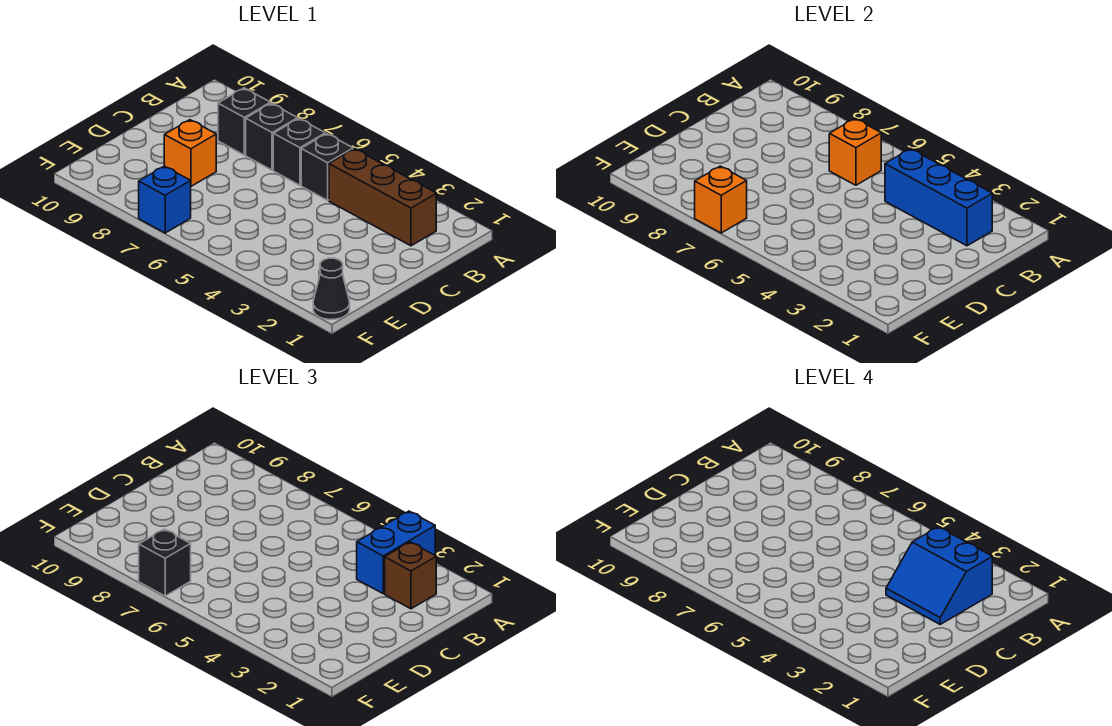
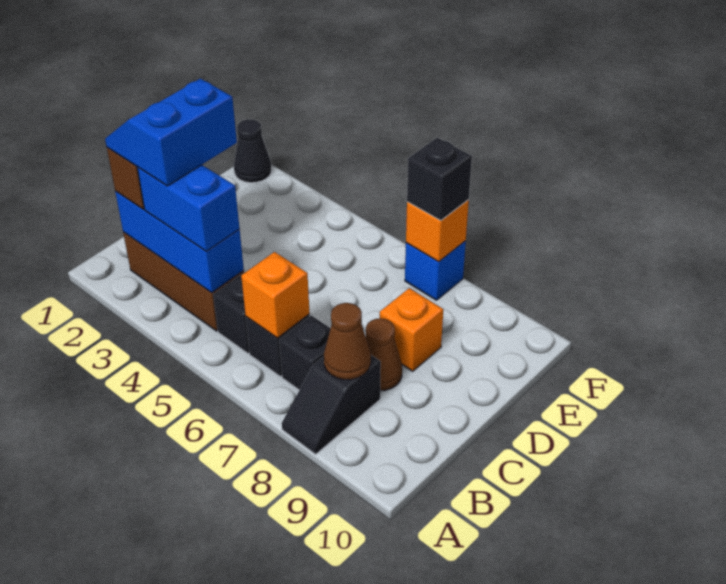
blue brick A3:B3 level 3 -> blue brick B3:B4 level 3
blue slope B2:C3 level 4 top B -> blue slope B2:C3 level 4 top 3
none -> brown cone B8 level 2
none -> brown cone C8 level 1

